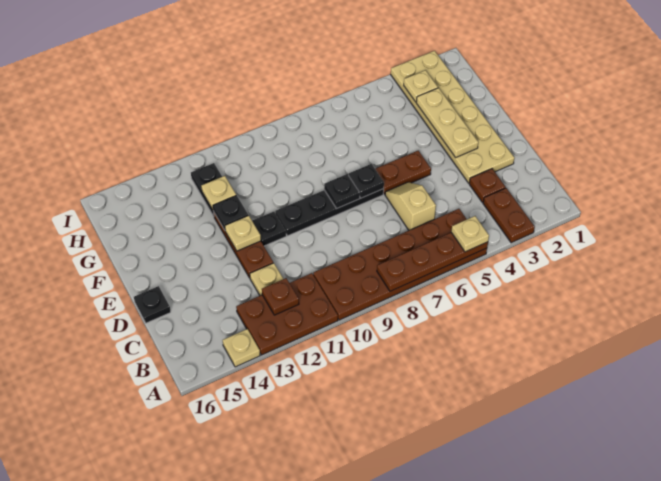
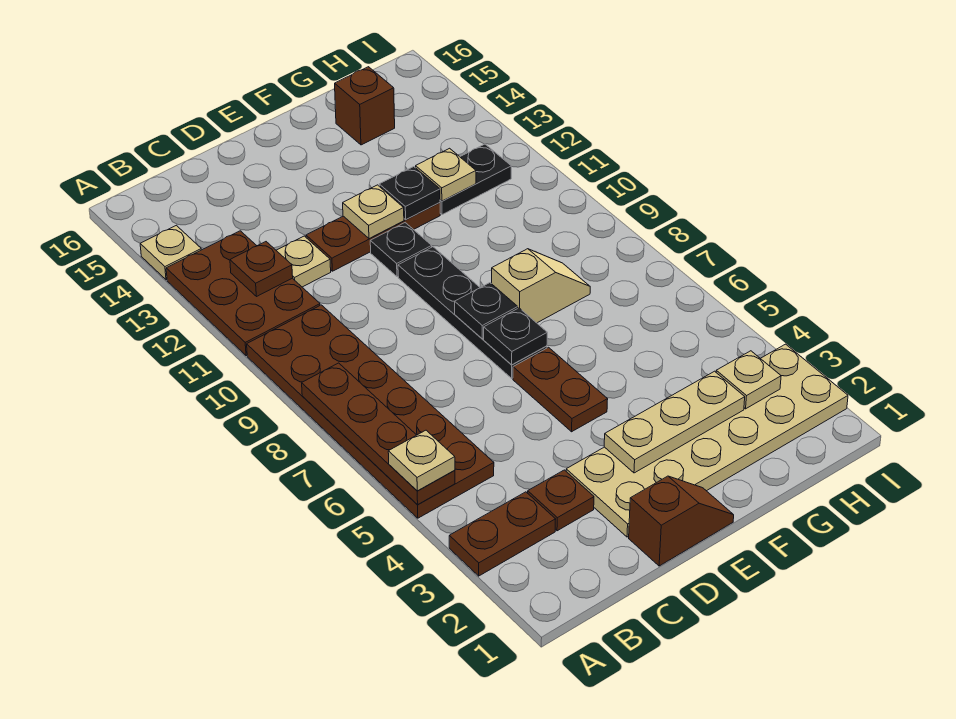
tan slope C6:D6 level 1 top C -> tan slope F8:G8 level 1 top F
none -> brown slope D1:E1 level 1 top D
black plate D16 level 1 -> none
none -> brown brick G15 level 1

